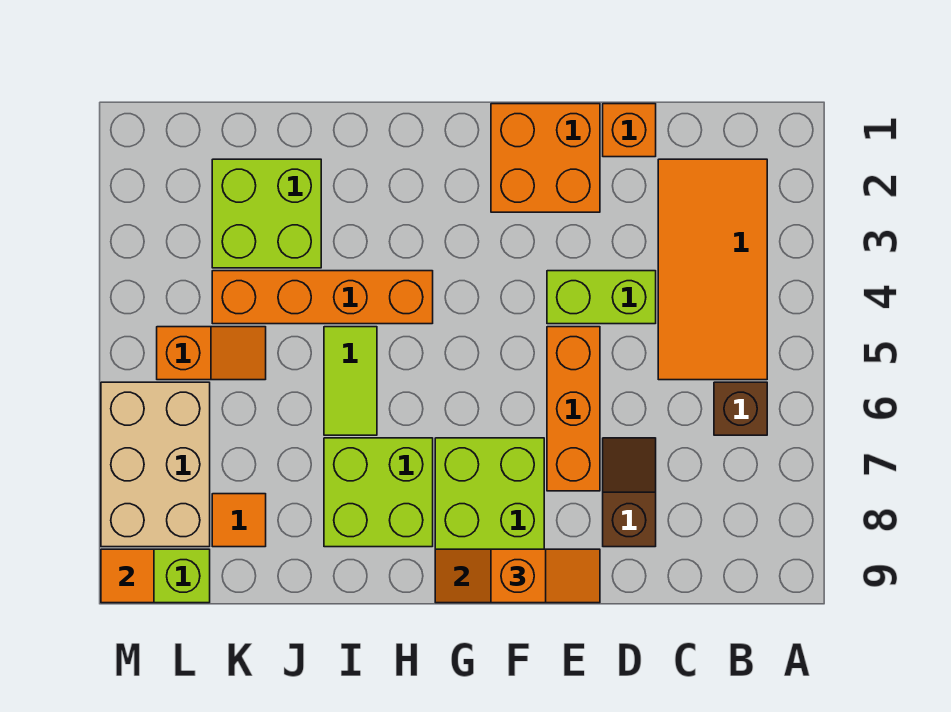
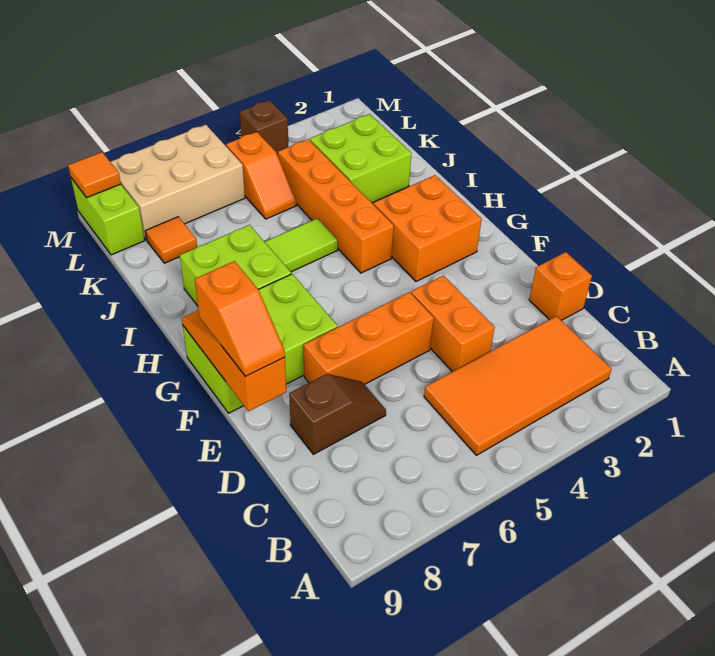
brown brick B6 level 1 -> brown brick M4 level 1
lime brick D4:E4 level 1 -> orange brick D4:E4 level 1
orange brick E1:F2 level 1 -> orange brick G2:H3 level 1

